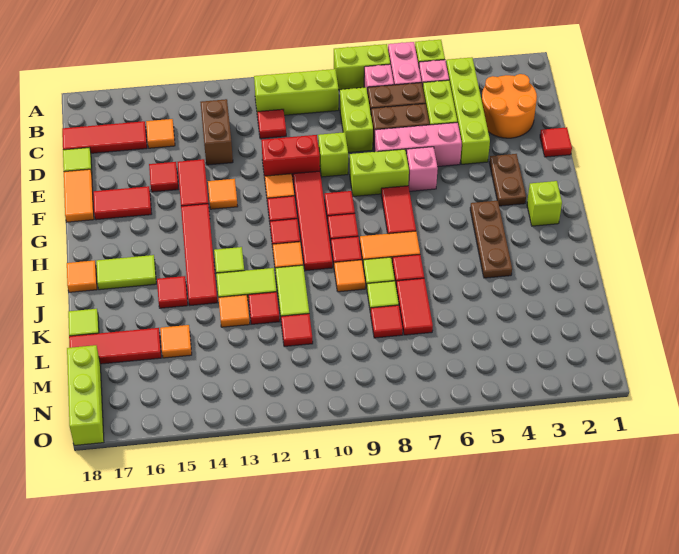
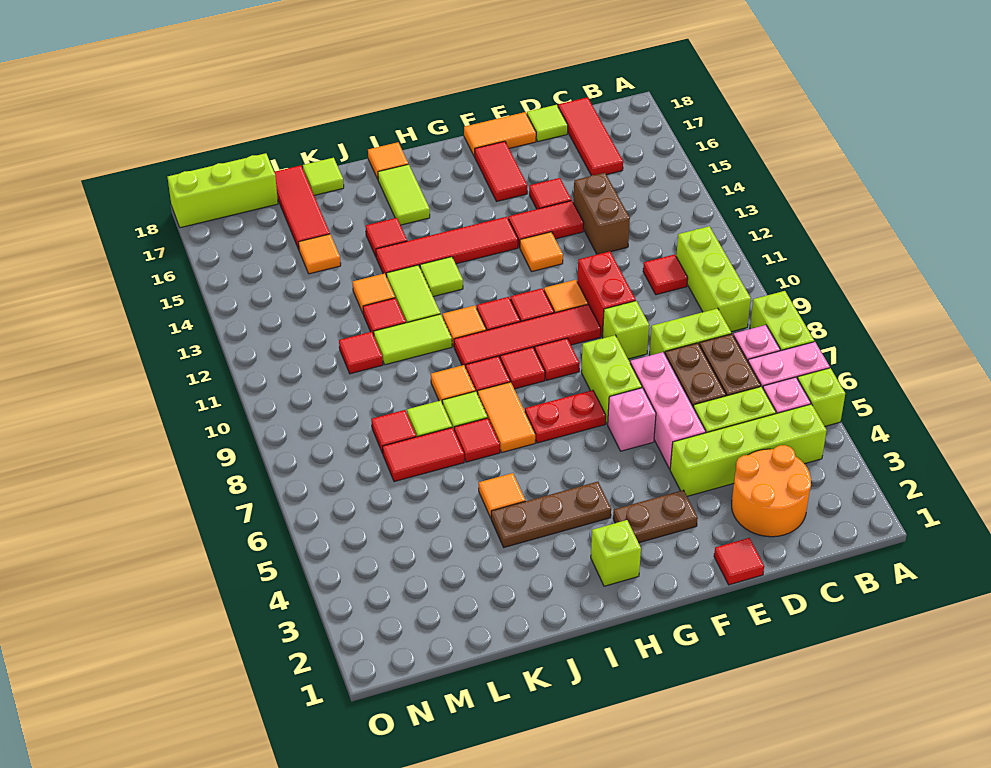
brown brick C13:D13 level 1 -> brown brick D13:D14 level 1
orange tile C15 level 1 -> orange tile J5 level 1
red tile G7:H7 level 1 -> red plate G7:H7 level 1

